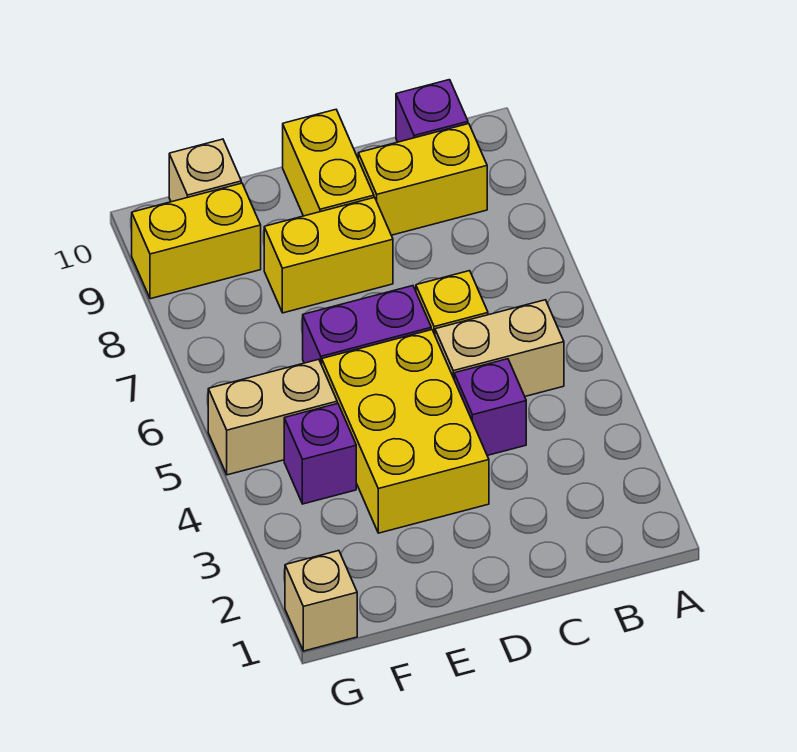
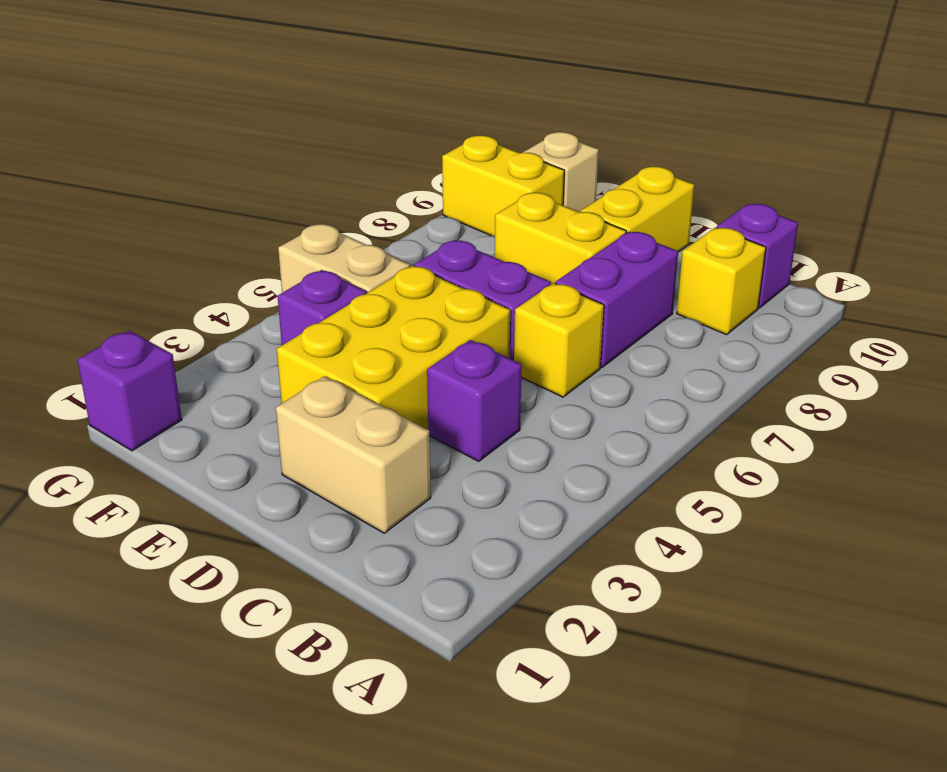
tan brick B5:C5 level 1 -> tan brick C2:D2 level 1
yellow brick B9:C9 level 1 -> yellow brick B9 level 1
none -> purple brick C7:C8 level 1
tan brick G1 level 1 -> purple brick G1 level 1

